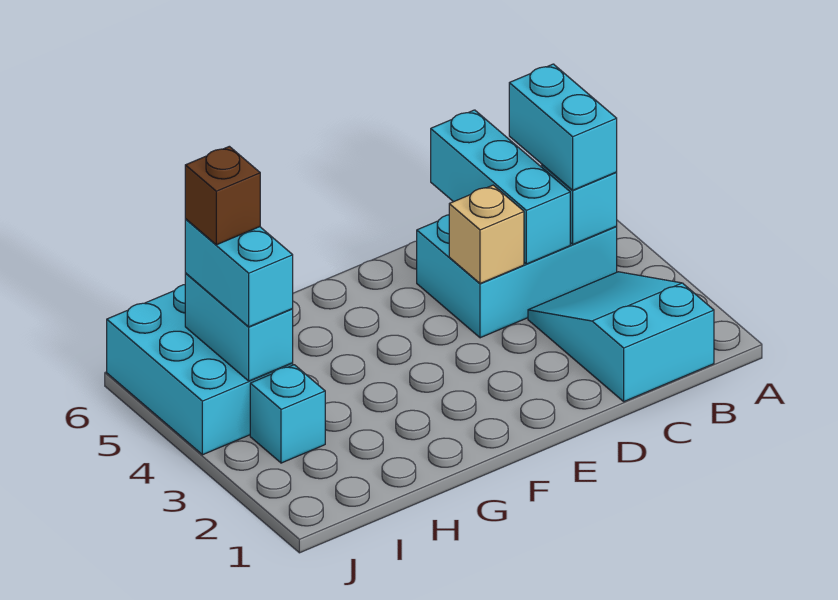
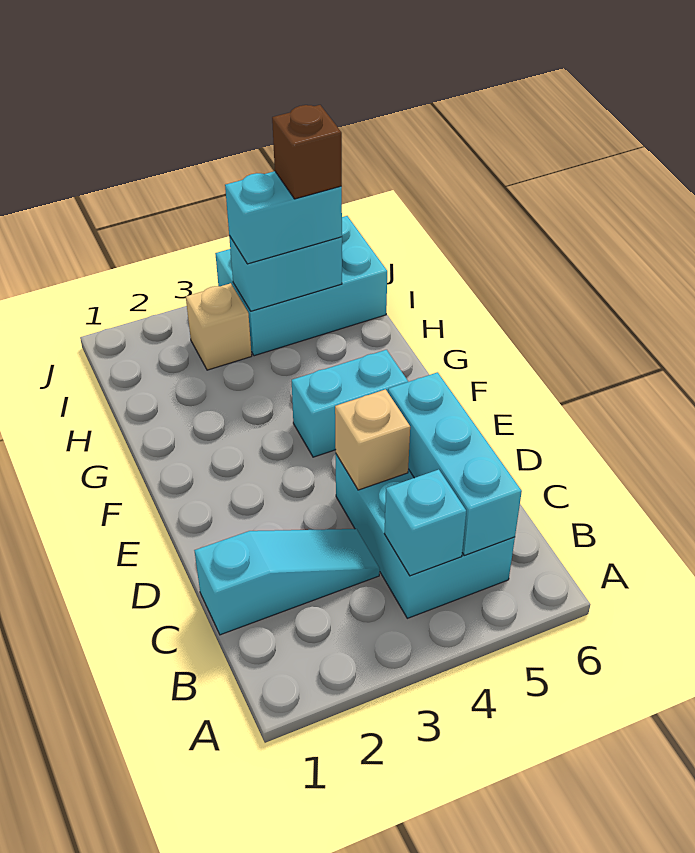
cyan slope B1:C3 level 1 top 1 -> cyan slope C1:C3 level 1 top 1
cyan brick B4:B5 level 3 -> cyan brick F4:F5 level 1
cyan brick C4:C6 level 2 -> cyan brick B5:D5 level 2
cyan brick I3 level 1 -> tan brick I3 level 1

